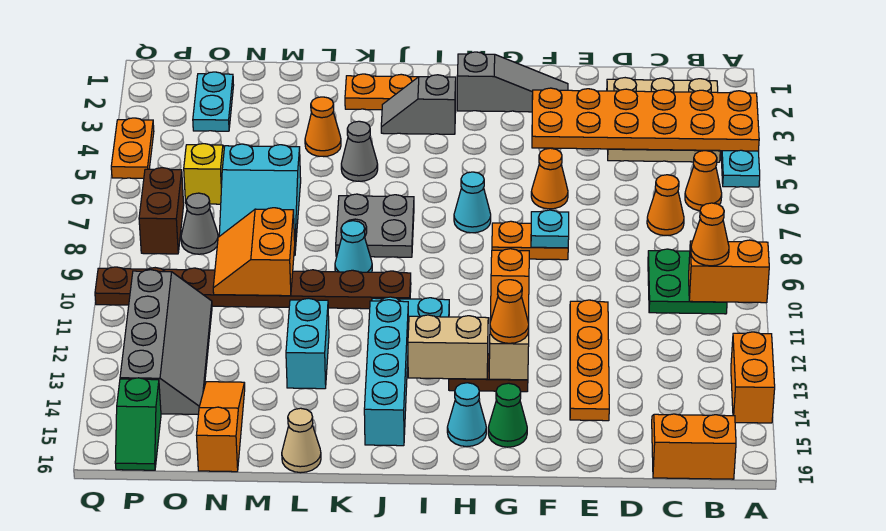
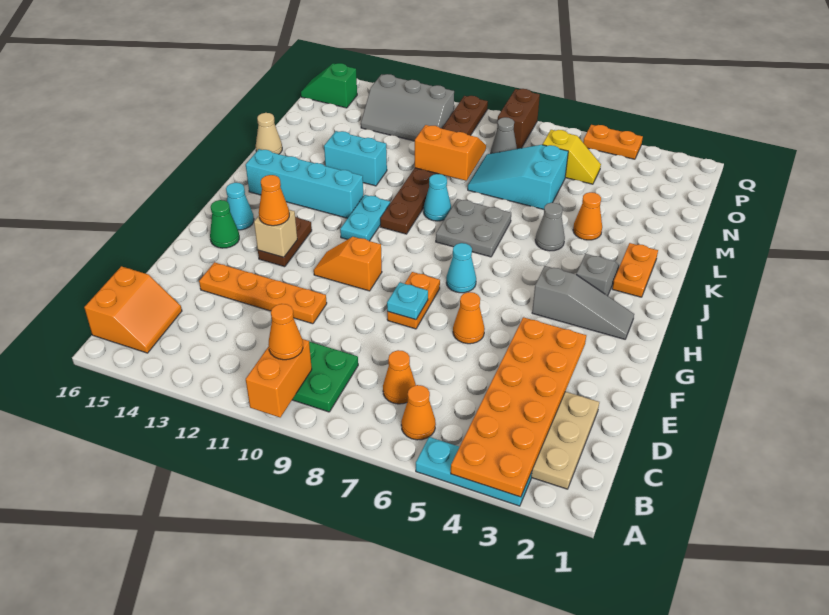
orange brick A13:A14 level 1 -> none
grey slope F2:H2 level 1 top H -> grey slope H2:H4 level 1 top 4
tan brick H13:I13 level 2 -> none
orange slope N14:N16 level 1 top 16 -> none
cyan plate O2:O3 level 1 -> none
grey slope O11:P14 level 1 top P -> grey slope O11:P13 level 1 top P
brown brick P7:P8 level 1 -> brown brick P8:Q8 level 1

